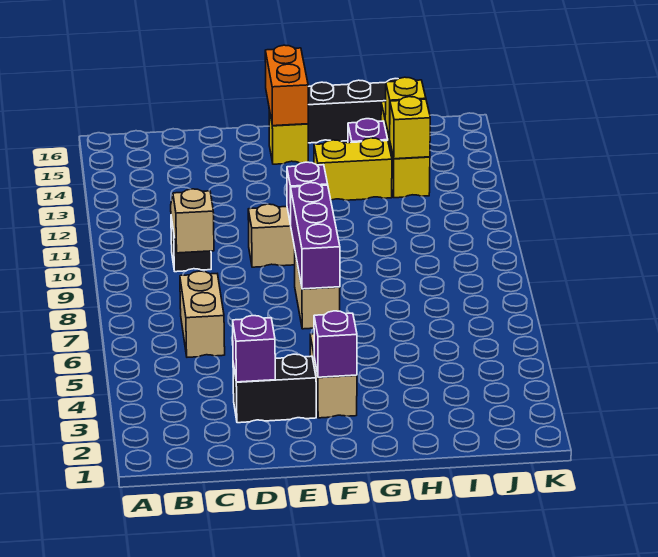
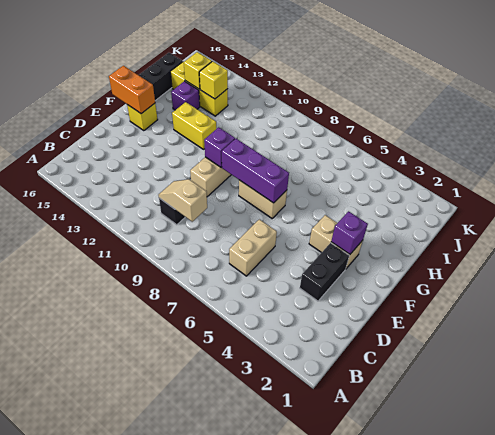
tan brick C6:C7 level 1 -> tan brick C6:D6 level 1
purple brick D3 level 2 -> none
yellow brick G13:H13 level 1 -> yellow brick G12:G13 level 1

